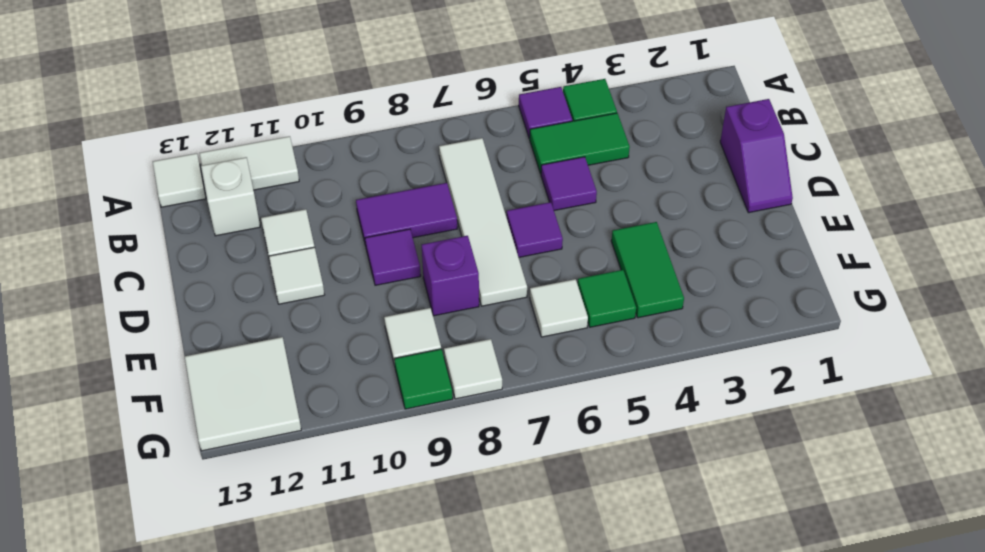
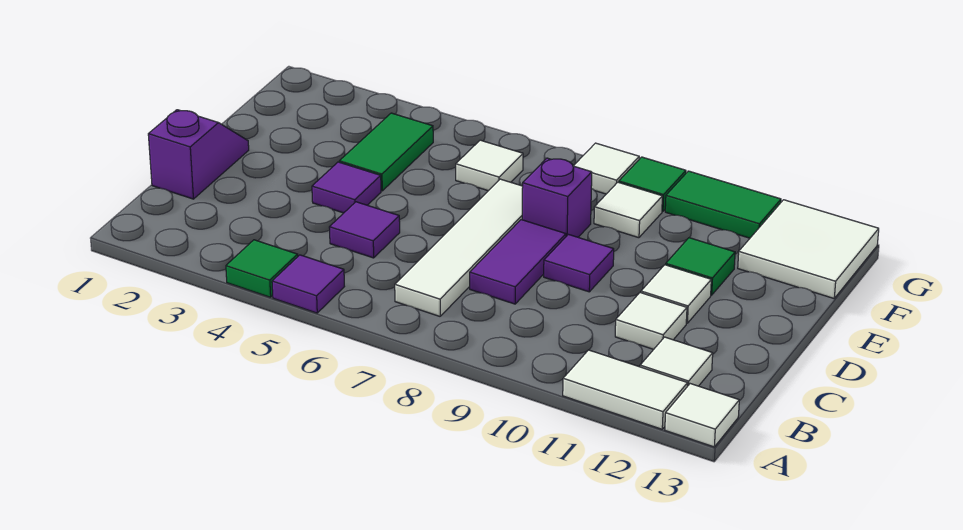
green tile B4:B5 level 1 -> green tile G10:G11 level 1
white brick B12 level 1 -> white tile B12 level 1
purple tile C8:C9 level 1 -> purple tile C8:D8 level 1
purple tile D6 level 1 -> purple tile D4 level 1
green tile F5 level 1 -> green tile E11 level 1

